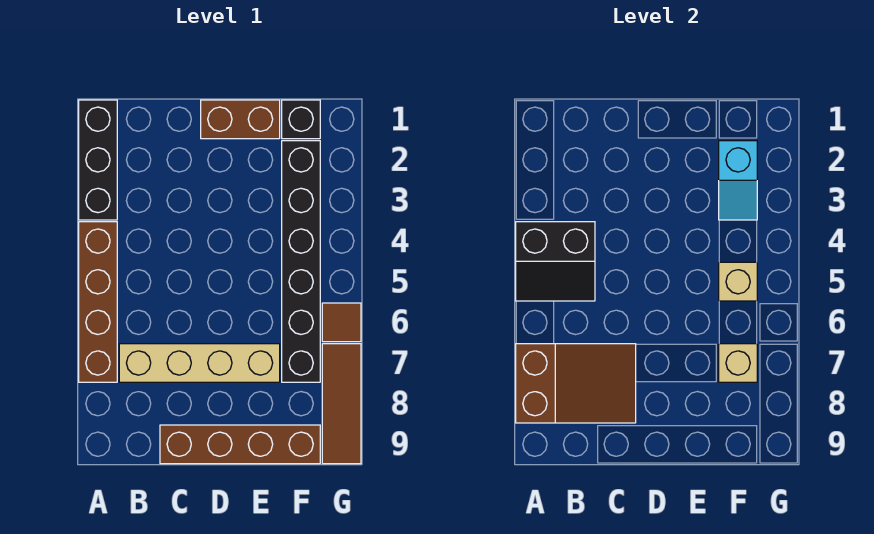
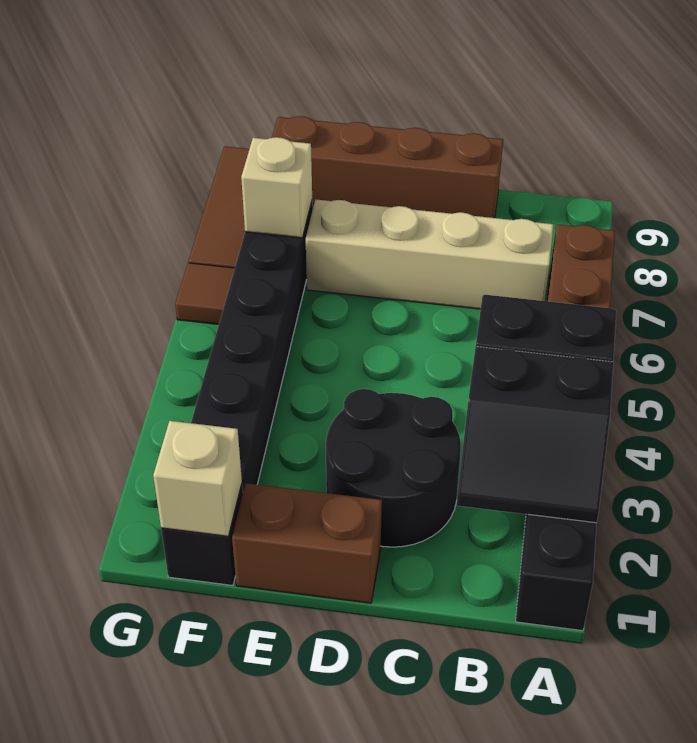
none -> black slope A2:B3 level 2 top 3
brown slope A7:C8 level 2 top A -> none
none -> black round brick C2:D3 level 1
cyan slope F2:F3 level 2 top 2 -> none
tan brick F5 level 2 -> tan brick F1 level 2

